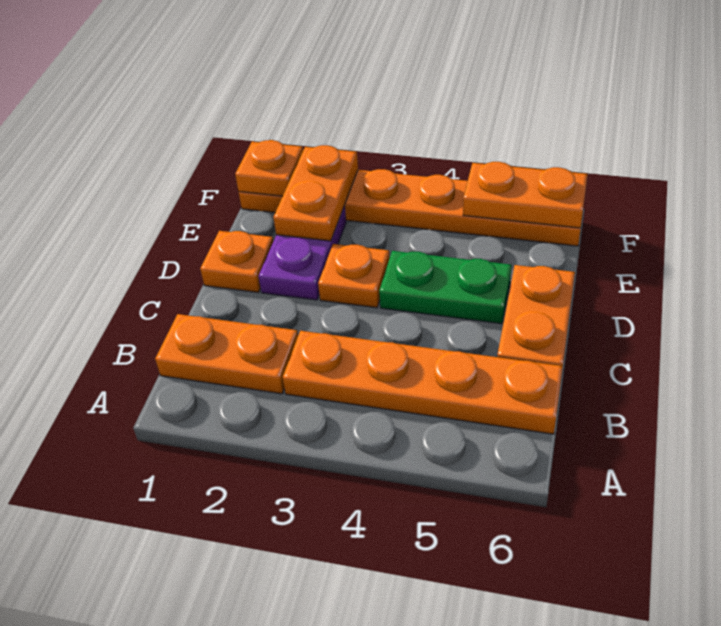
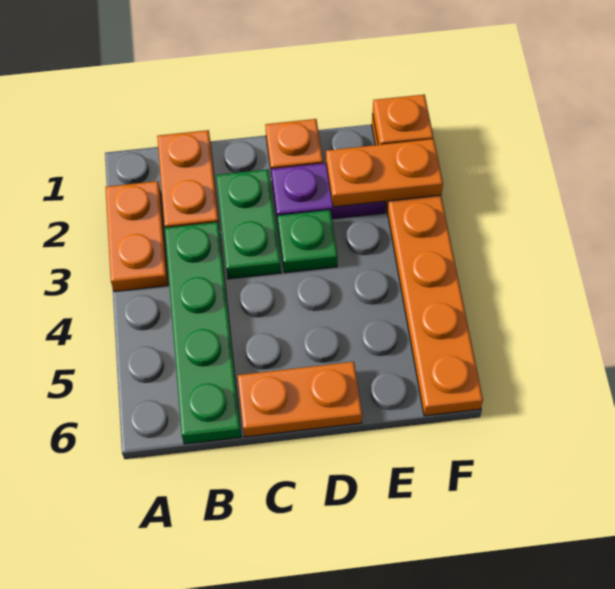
orange plate B3:B6 level 1 -> green plate B3:B6 level 1
orange plate D3 level 1 -> green plate D3 level 1
green plate D4:D5 level 1 -> green plate C2:C3 level 1
orange plate F5:F6 level 2 -> orange plate A2:A3 level 1

